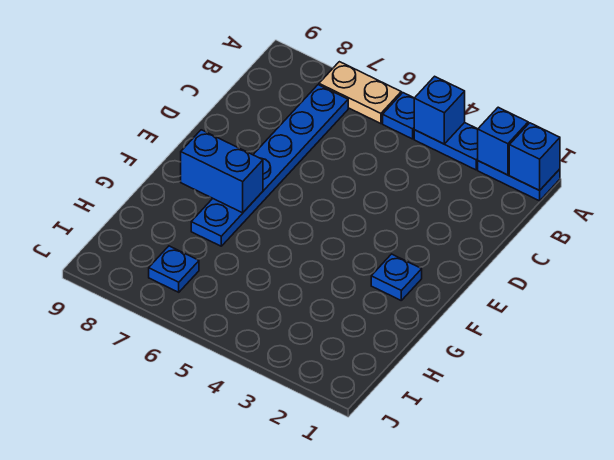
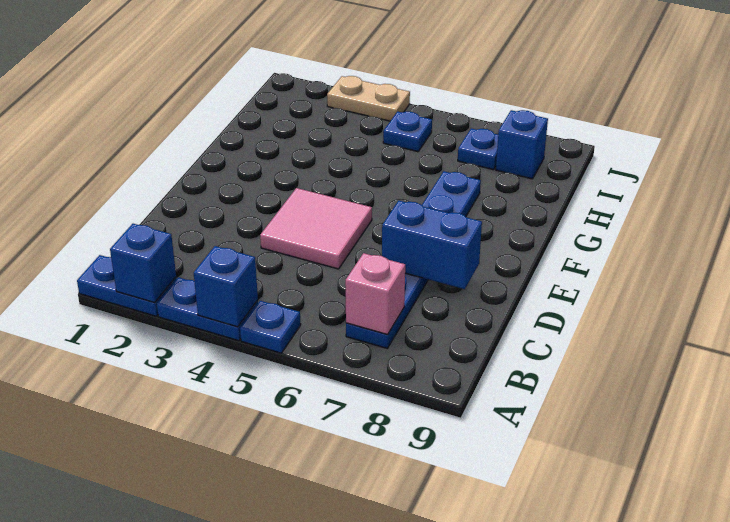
blue brick A1 level 2 -> blue brick I8 level 1
tan plate A6:A7 level 1 -> tan plate J3:J4 level 1
none -> pink brick B7 level 2
none -> pink tile D4:E5 level 1
blue plate F2 level 1 -> blue plate I5 level 1
blue brick F7:F8 level 2 -> blue brick D7:D8 level 2

